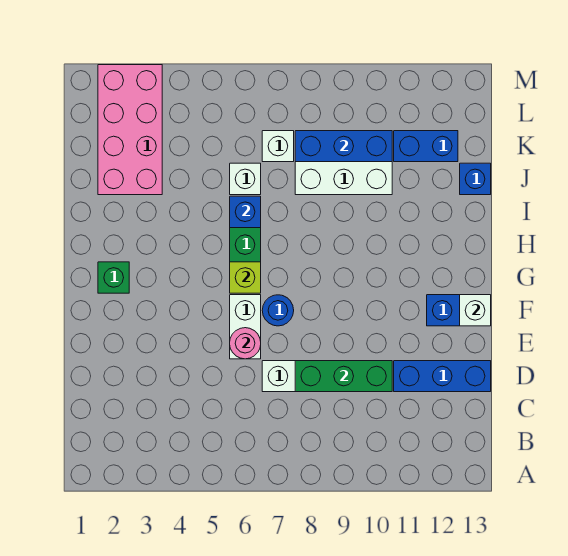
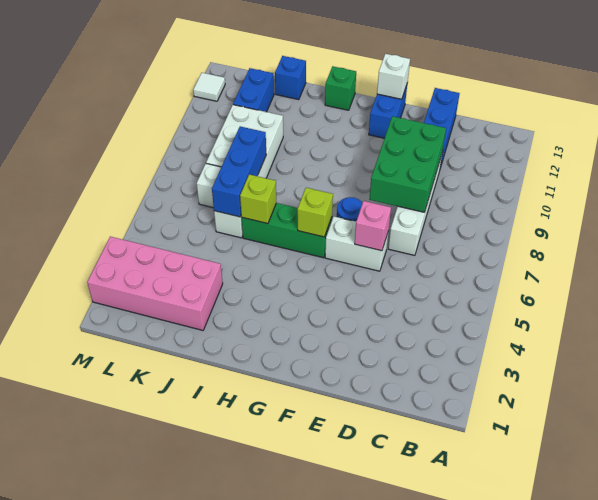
green brick D8:D10 level 2 -> green brick D8:E10 level 2
pink round brick E6 level 2 -> pink brick E6 level 2
green brick G2 level 1 -> green brick H13 level 1
blue brick I6 level 2 -> lime brick I6 level 2
blue brick K8:K10 level 2 -> blue brick J6:J8 level 2
none -> white tile M12 level 1

